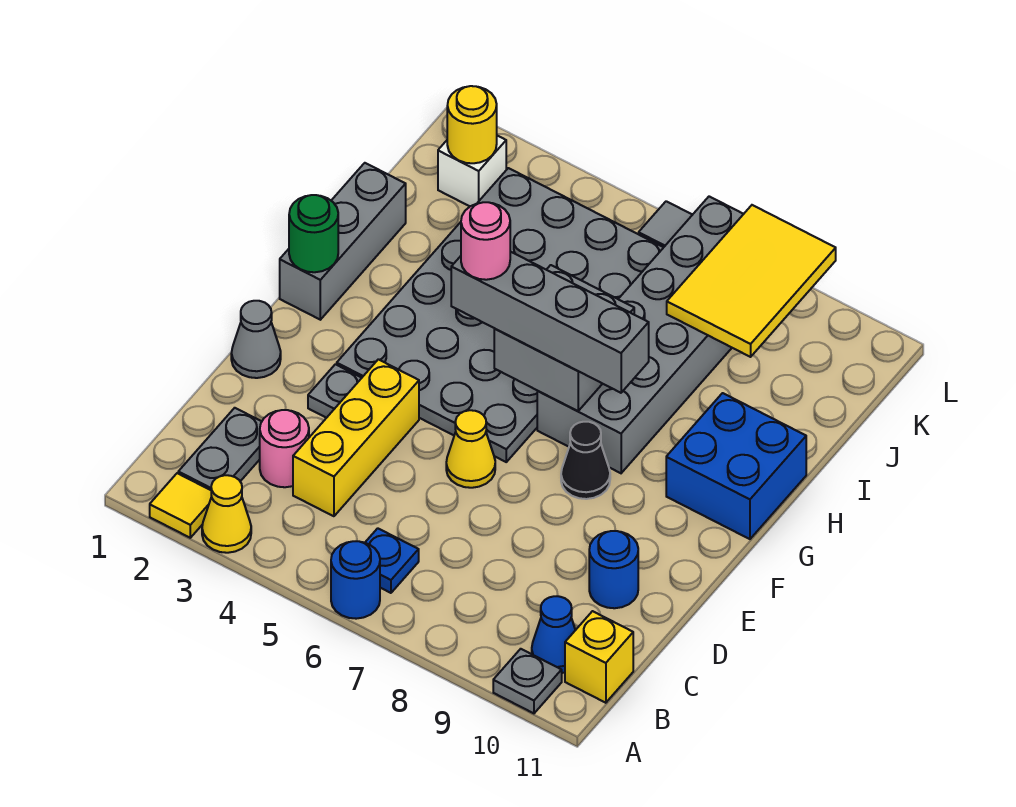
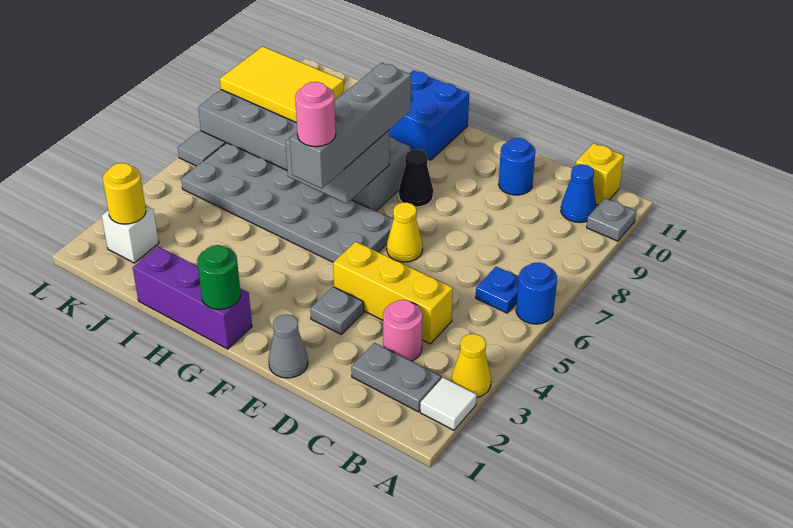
yellow tile A2 level 1 -> white tile A2 level 1
grey plate F3:K6 level 1 -> grey plate F5:K6 level 1
grey brick G1:I1 level 1 -> purple brick G1:I1 level 1

